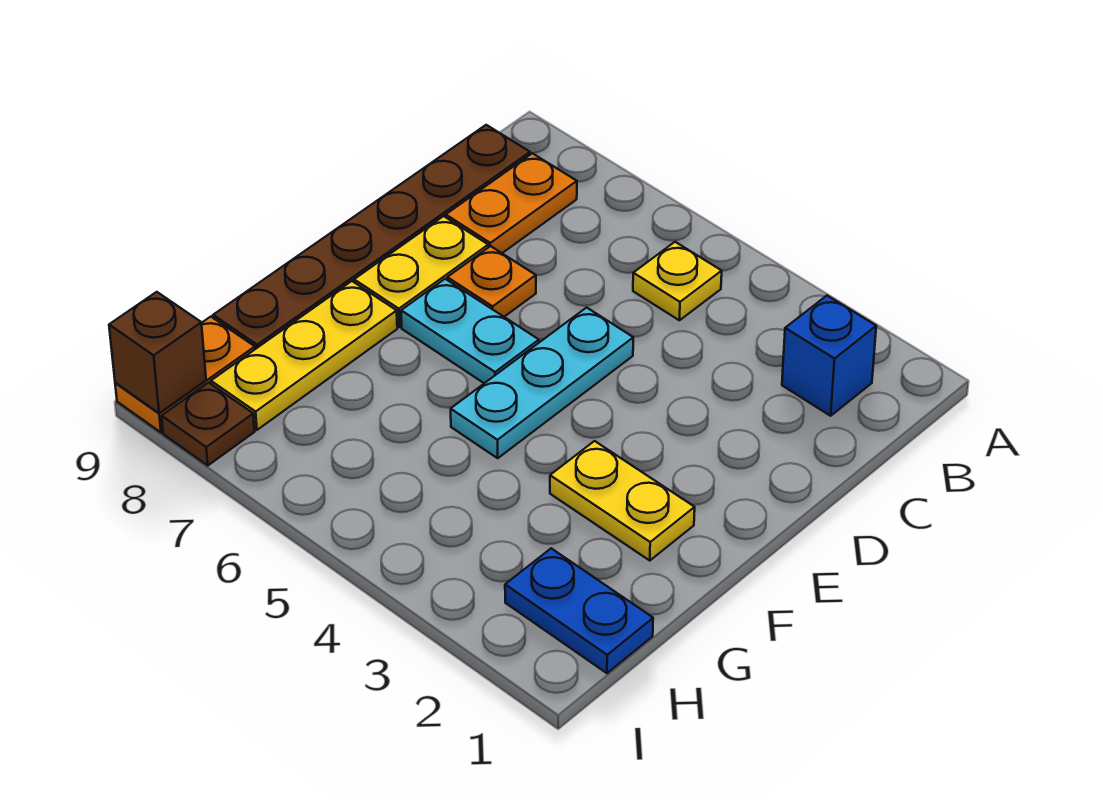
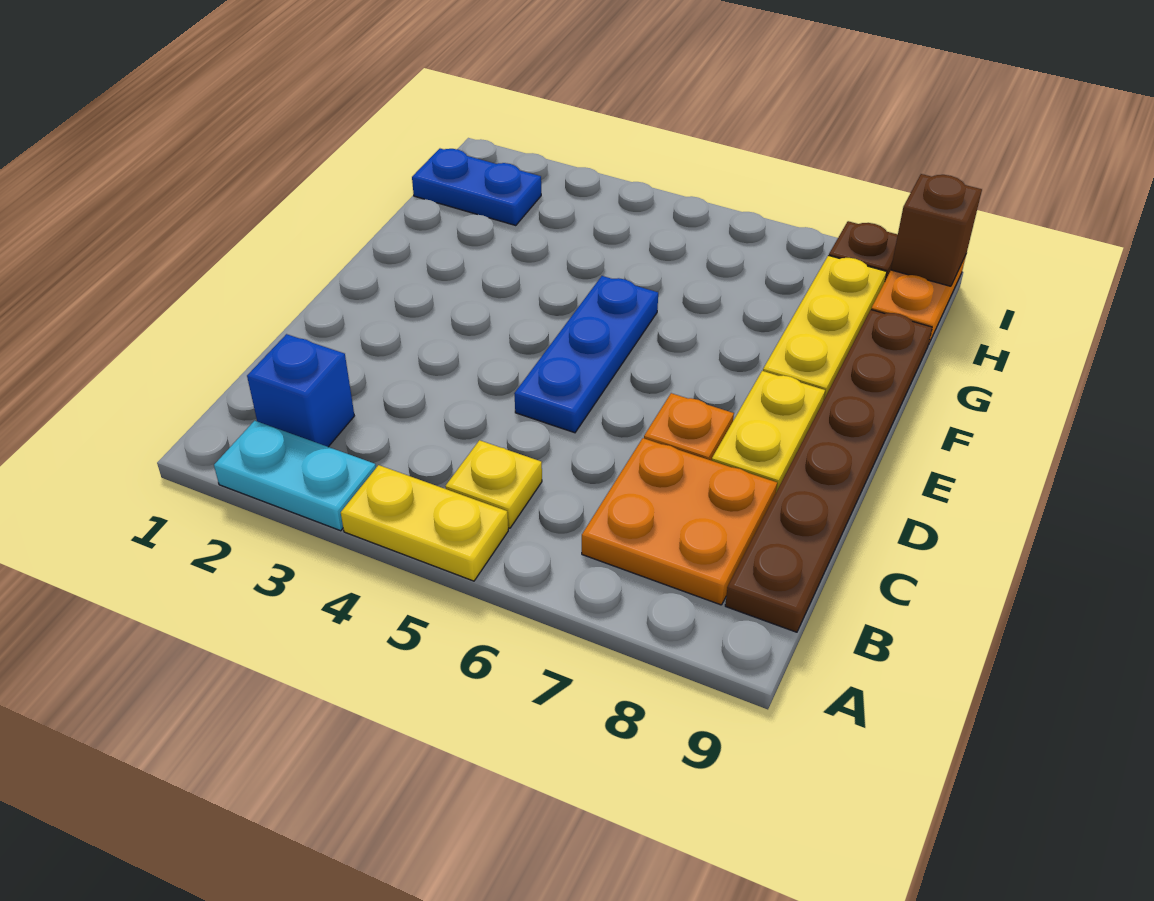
orange plate B8:C8 level 1 -> orange plate B7:C8 level 1
cyan plate D5:F5 level 1 -> blue plate D5:F5 level 1
cyan plate E6:E7 level 1 -> cyan plate A2:A3 level 1
yellow plate F2:F3 level 1 -> yellow plate A4:A5 level 1

